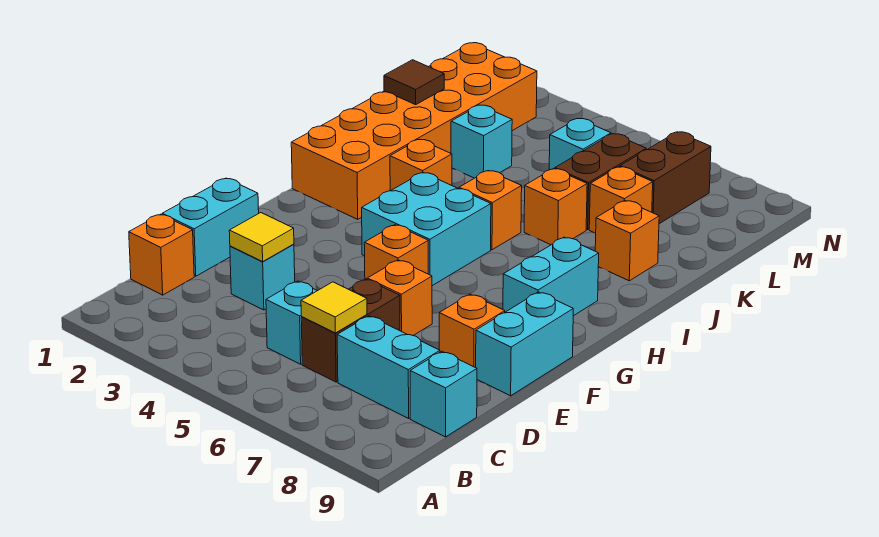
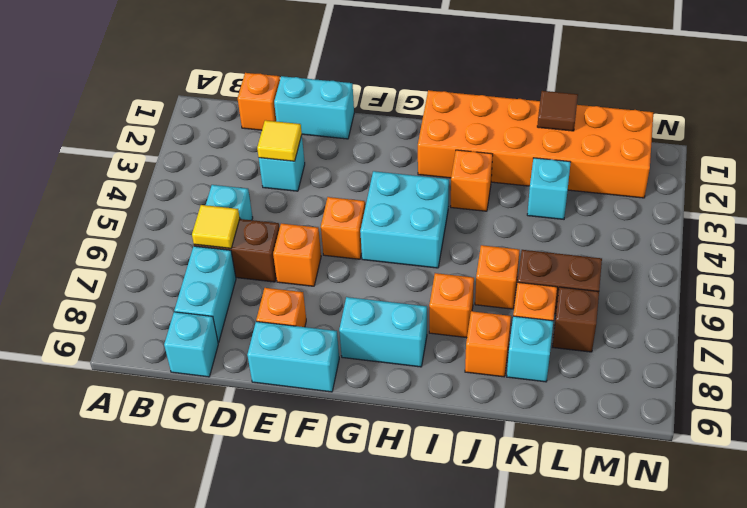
orange brick I5 level 1 -> orange brick I7 level 1
cyan brick L5 level 1 -> cyan brick K8 level 1
brown brick L7:M7 level 1 -> brown brick L7 level 1

